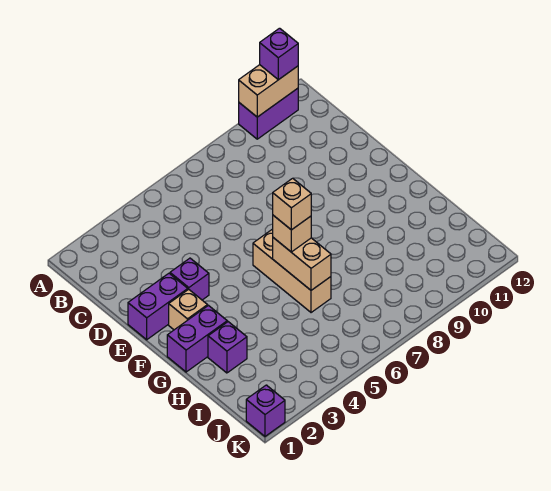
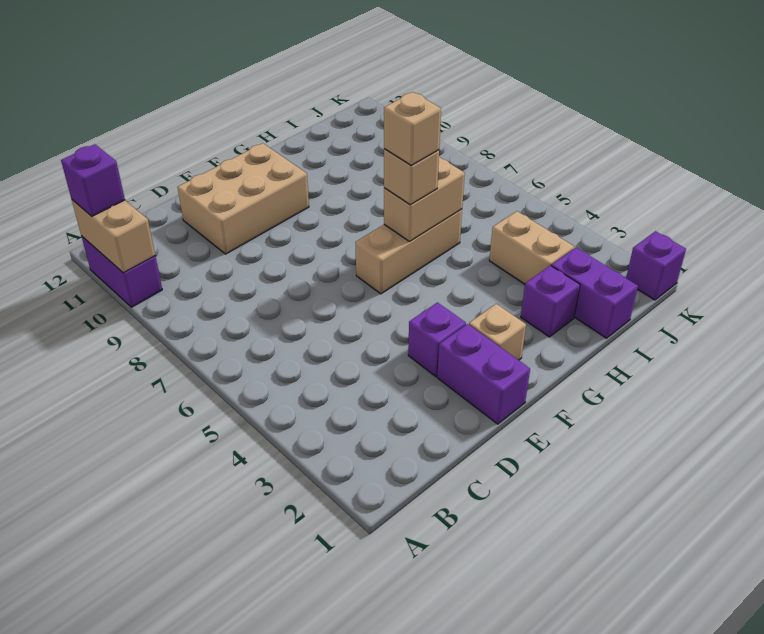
none -> tan brick D10:F11 level 1
purple brick G1:G2 level 1 -> purple brick I1:I2 level 1
none -> tan brick I3:I4 level 1

